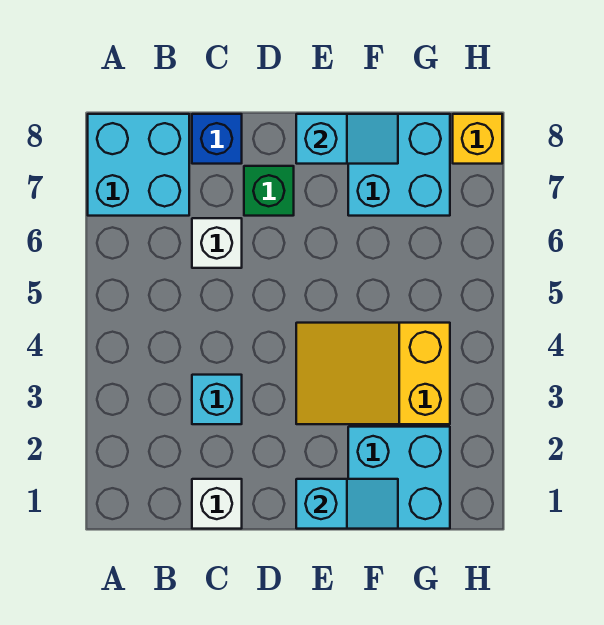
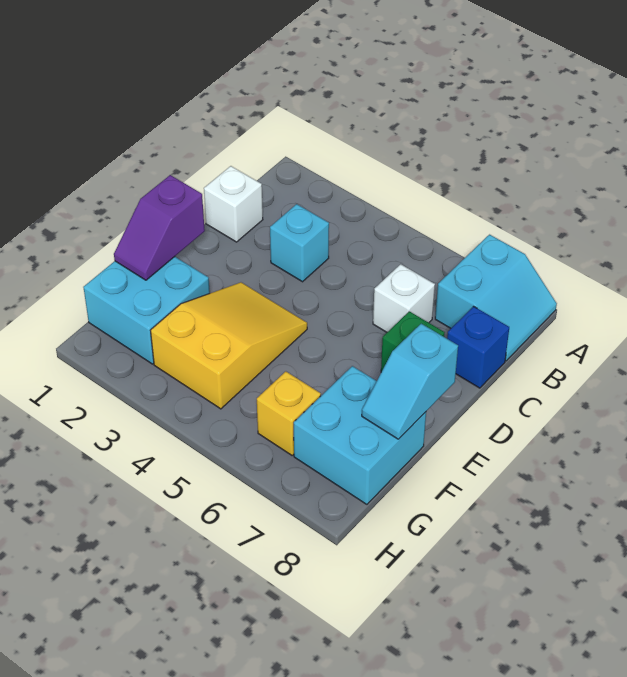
cyan brick A7:B8 level 1 -> cyan slope A7:B8 level 1 top 7
cyan slope E1:F1 level 2 top E -> purple slope E1:F1 level 2 top E
yellow brick H8 level 1 -> yellow brick G6 level 1

